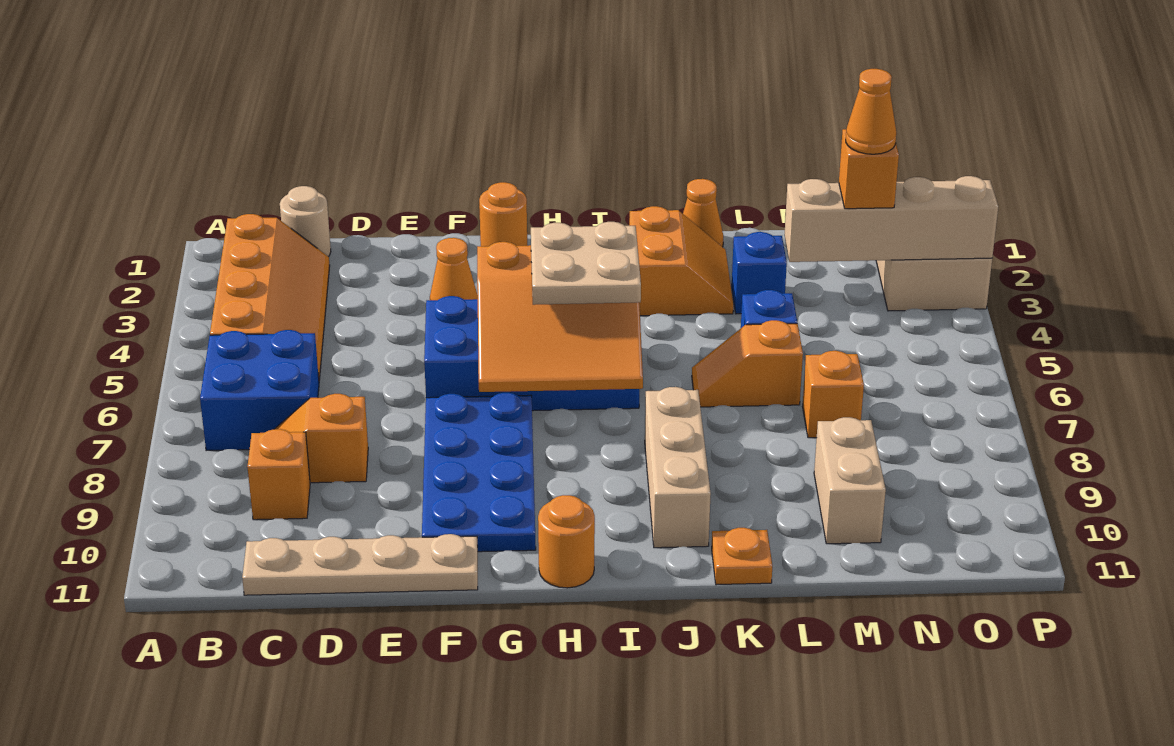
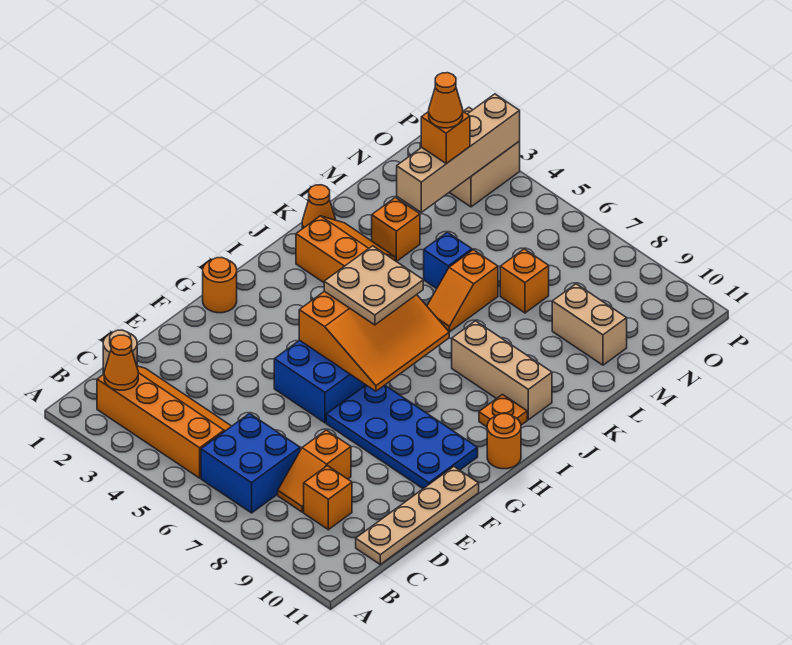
orange cone F3 level 1 -> orange cone B2 level 2
orange plate K11 level 1 -> orange plate I10 level 1
blue brick L3 level 1 -> orange brick L3 level 1

